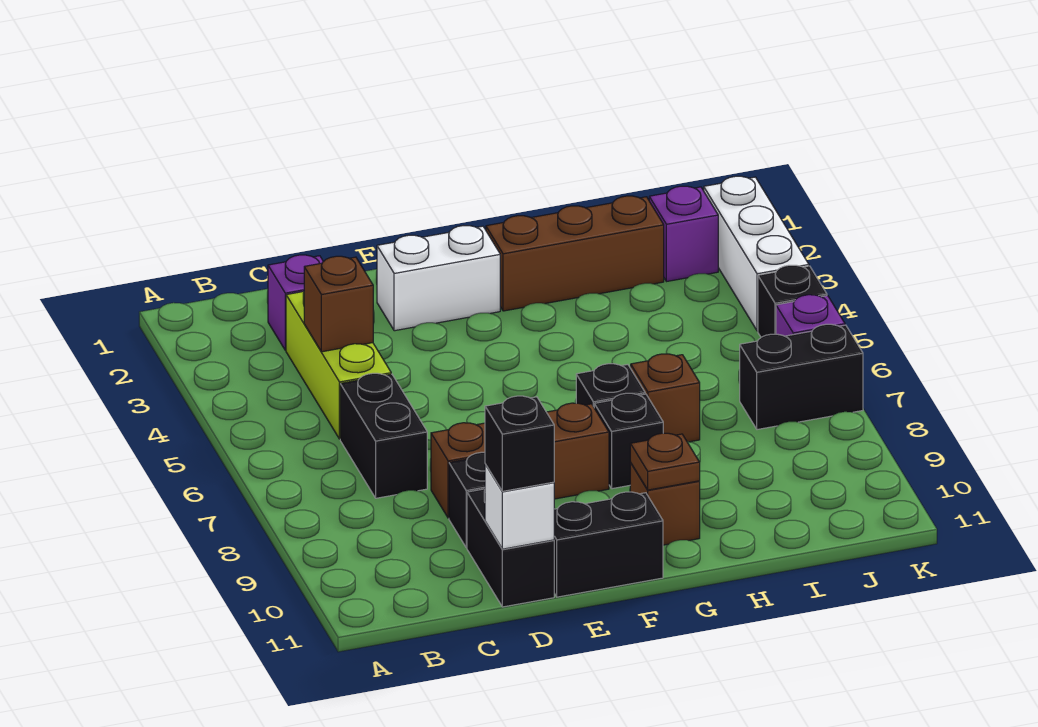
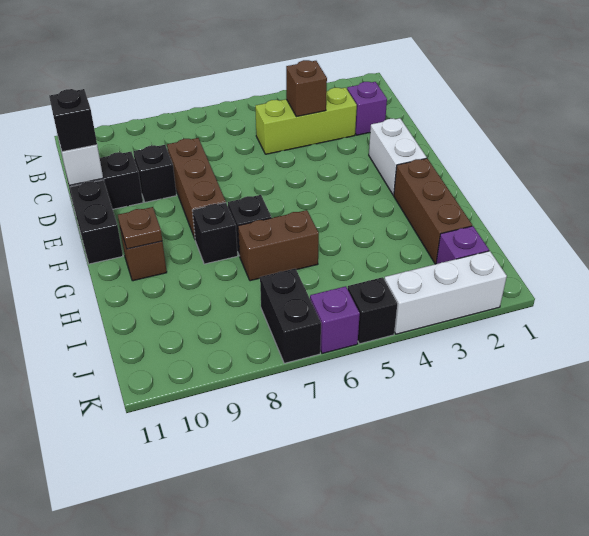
black brick C6:C7 level 1 -> none
brown brick H7 level 1 -> brown brick H6:H7 level 1

